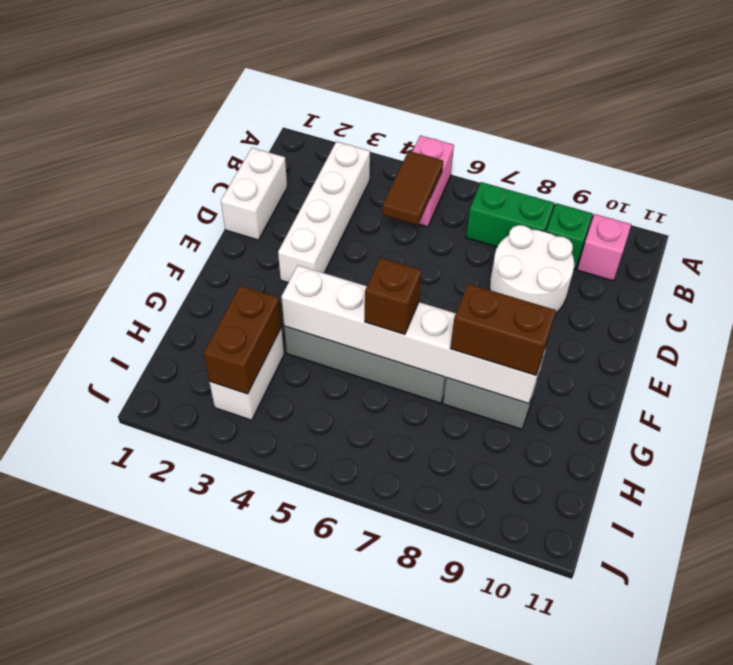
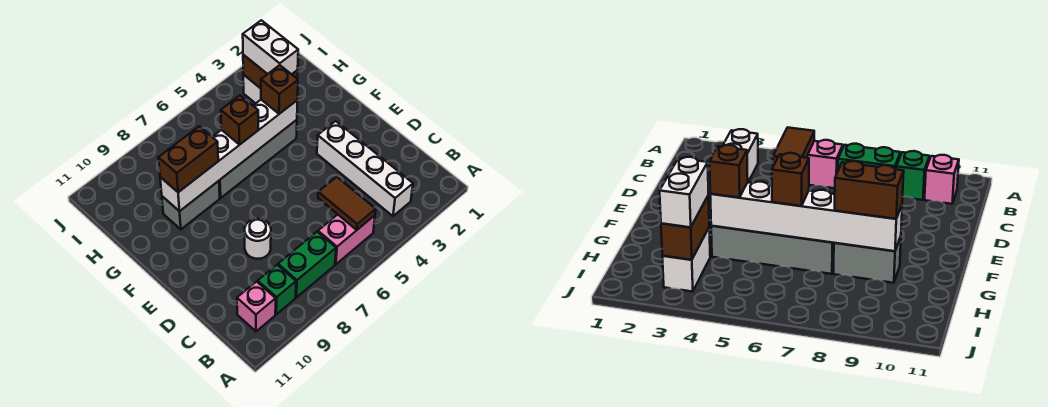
pink brick A5:B5 level 1 -> pink brick B5:B6 level 1
white brick C1:D1 level 1 -> white brick H3:I3 level 3
white round brick C8:D9 level 1 -> white round brick D8 level 1
none -> brown brick G4 level 3

